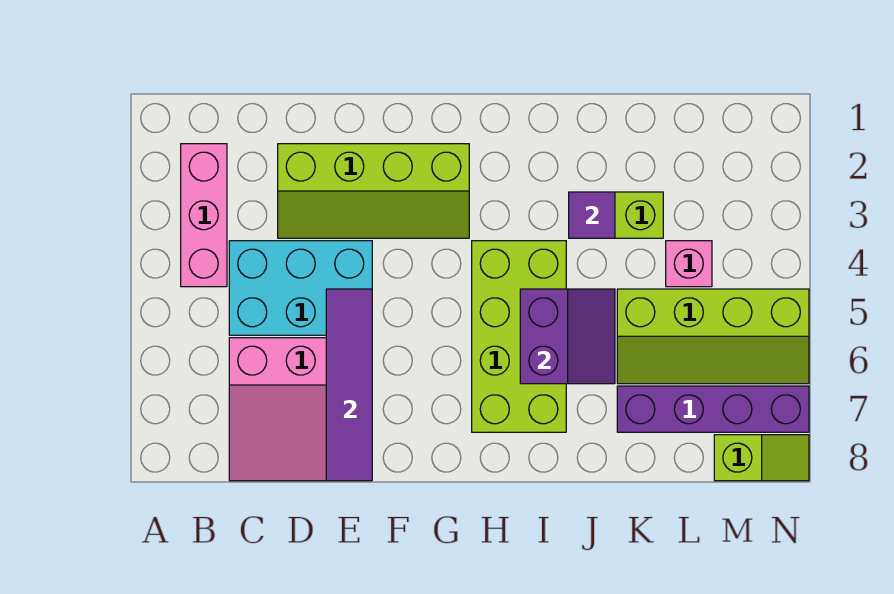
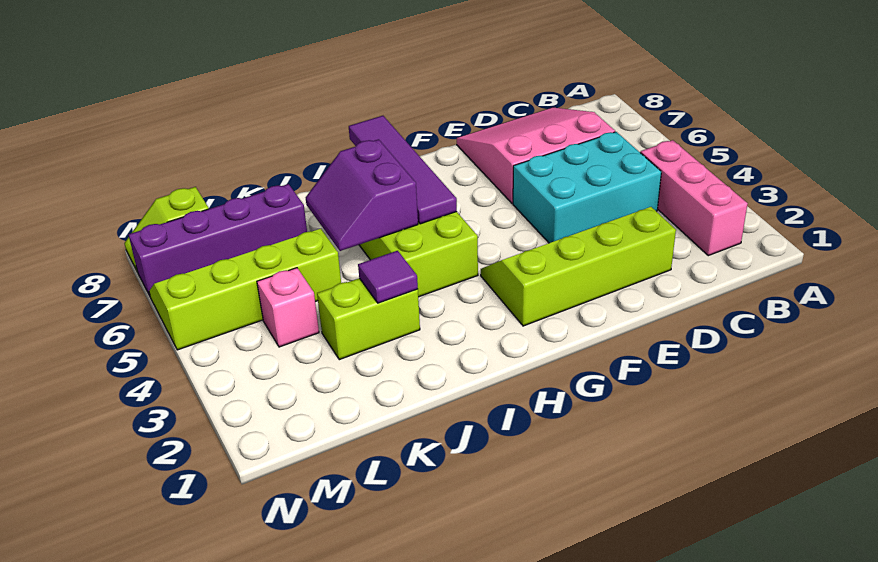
purple tile E5:E8 level 2 -> purple tile H5:H8 level 2

